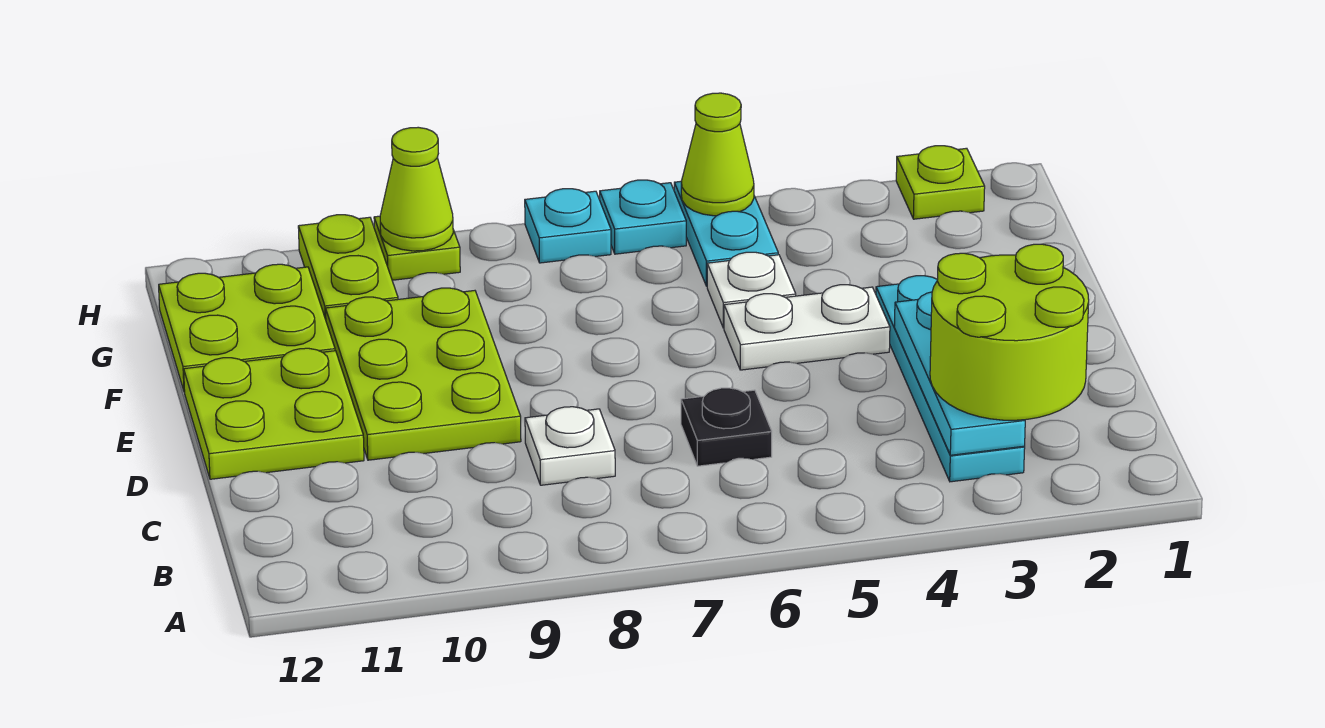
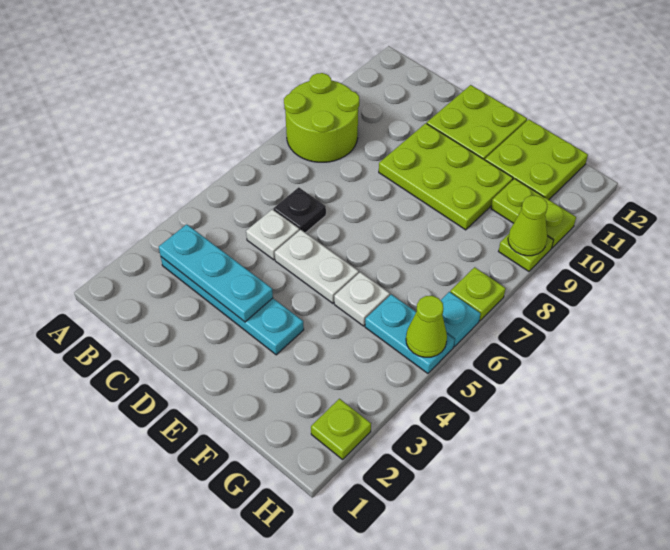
lime round brick B2:C3 level 3 -> lime round brick A8:B9 level 1
white plate C8 level 1 -> white plate C5 level 1
white plate E4:E5 level 1 -> white plate D5:E5 level 1
cyan plate H7 level 1 -> lime plate H7 level 1

